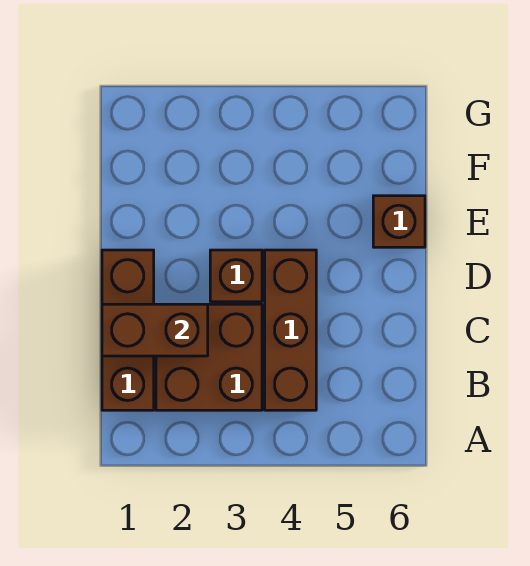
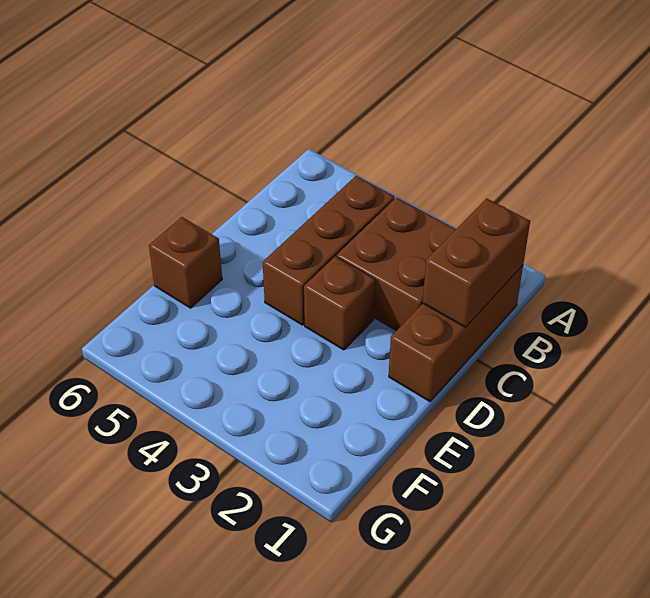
brown brick C1:C2 level 2 -> brown brick B1:C1 level 2

